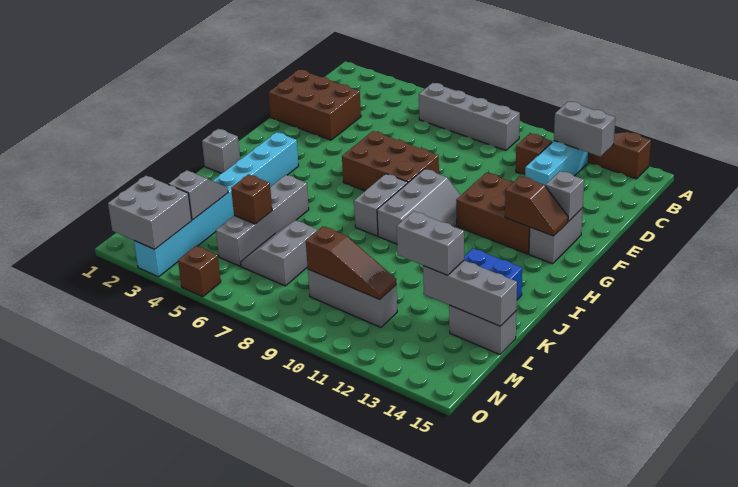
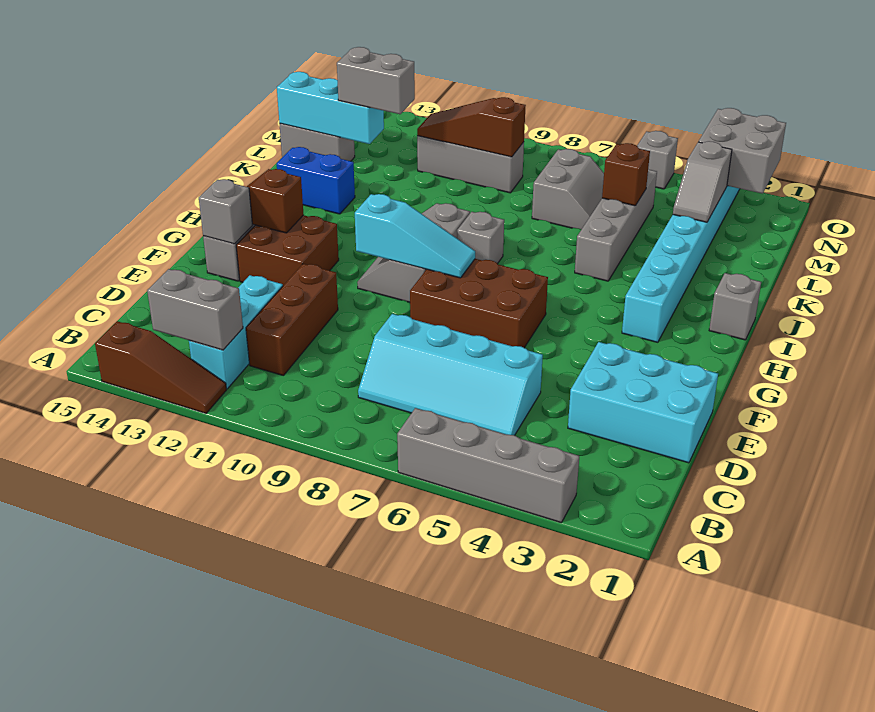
grey brick B6:B9 level 1 -> grey brick A3:A6 level 1
none -> cyan slope C5:D8 level 1 top D
brown brick C11 level 1 -> brown brick C11:E11 level 1
brown brick D1:E3 level 1 -> cyan brick D1:E3 level 1
brown brick F11:G13 level 1 -> brown brick F12:G13 level 1
none -> cyan slope G8:G10 level 2 top 10
grey brick H8:I8 level 1 -> grey brick I8 level 1
grey brick L13:L15 level 2 -> cyan brick L13:L15 level 2
brown brick O5 level 1 -> grey brick O5 level 1

